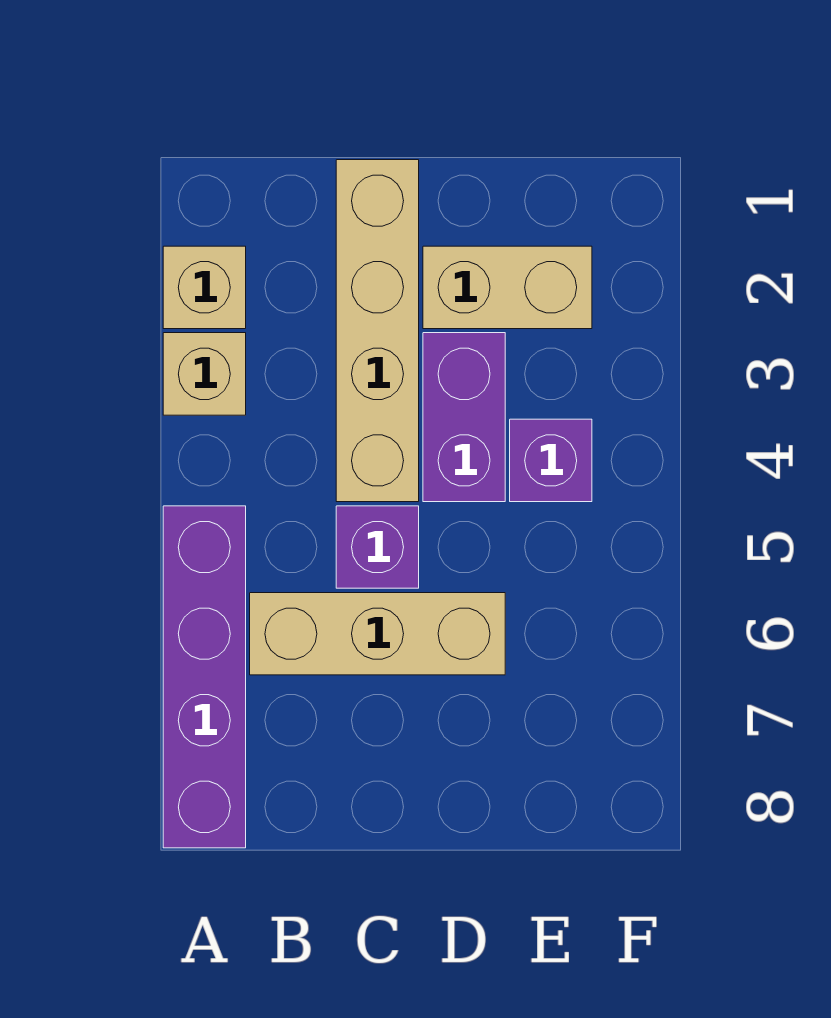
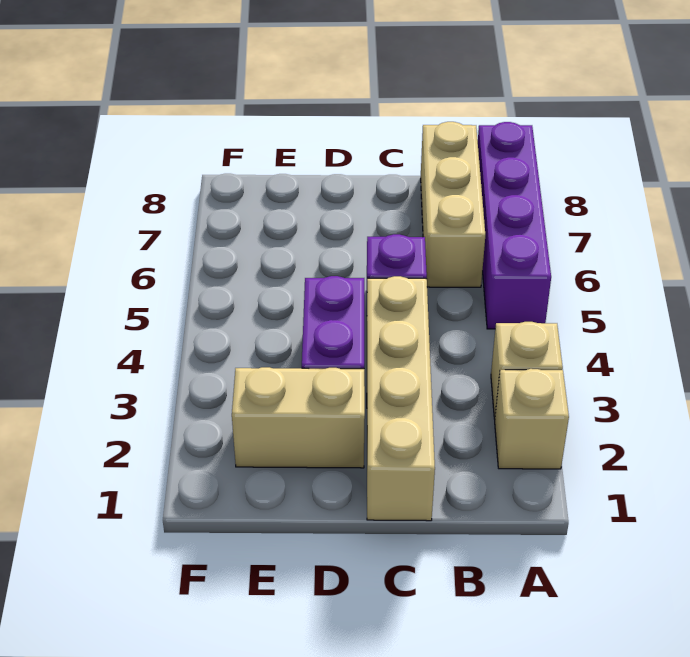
tan brick B6:D6 level 1 -> tan brick B6:B8 level 1
purple brick E4 level 1 -> none

